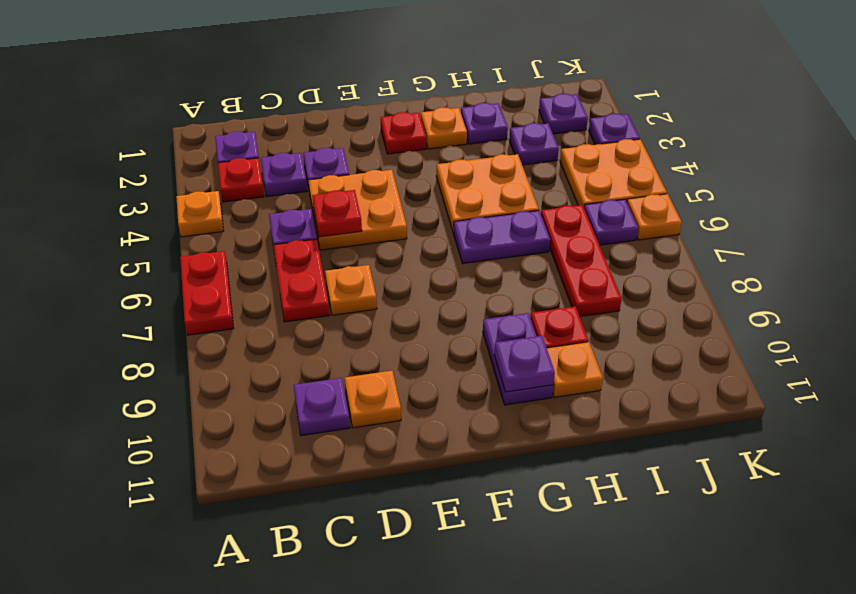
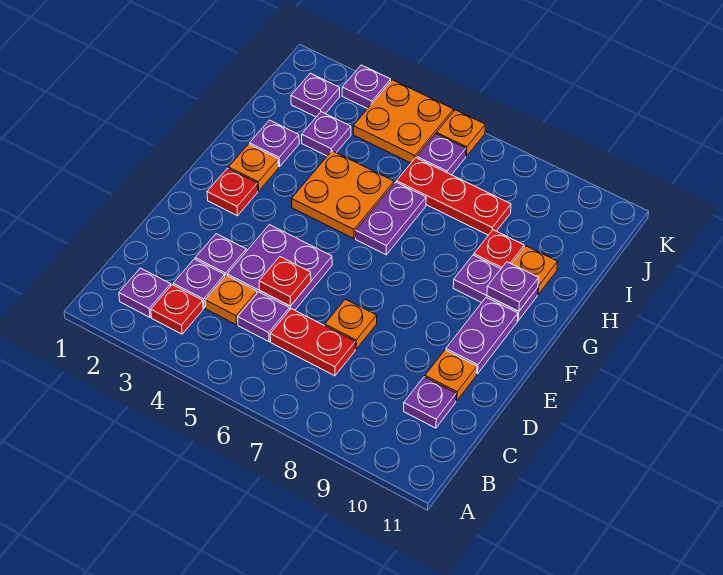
orange plate A4 level 1 -> orange plate C4 level 1
red plate A6:A7 level 1 -> none
orange plate D4:E5 level 1 -> purple plate D4:E5 level 1
none -> purple plate E10:F10 level 1

